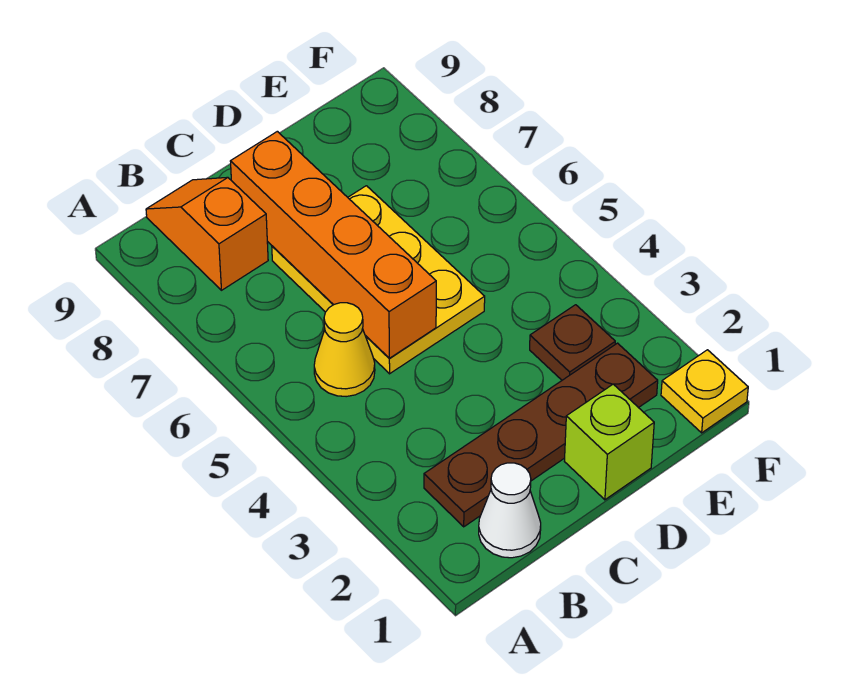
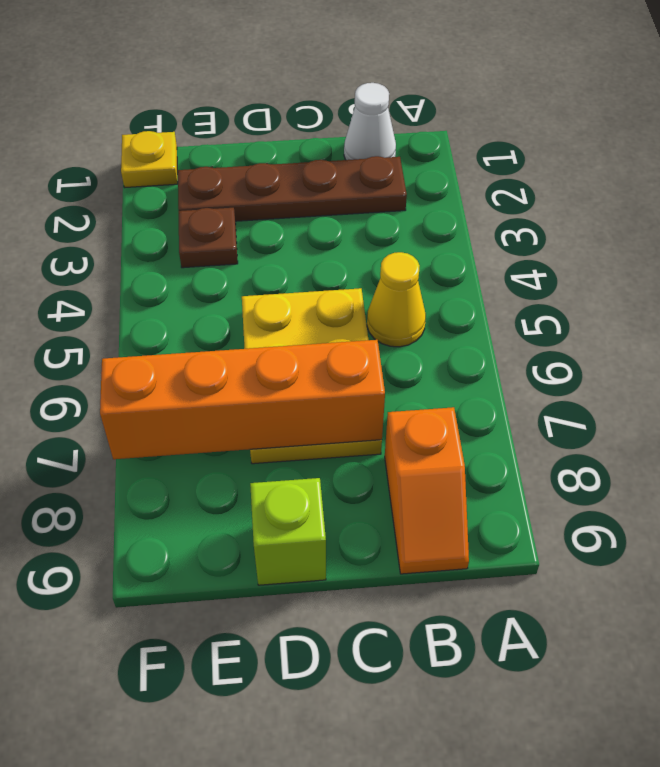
orange brick C5:C8 level 2 -> orange brick C7:F7 level 2
lime brick D1 level 1 -> lime brick D9 level 1

